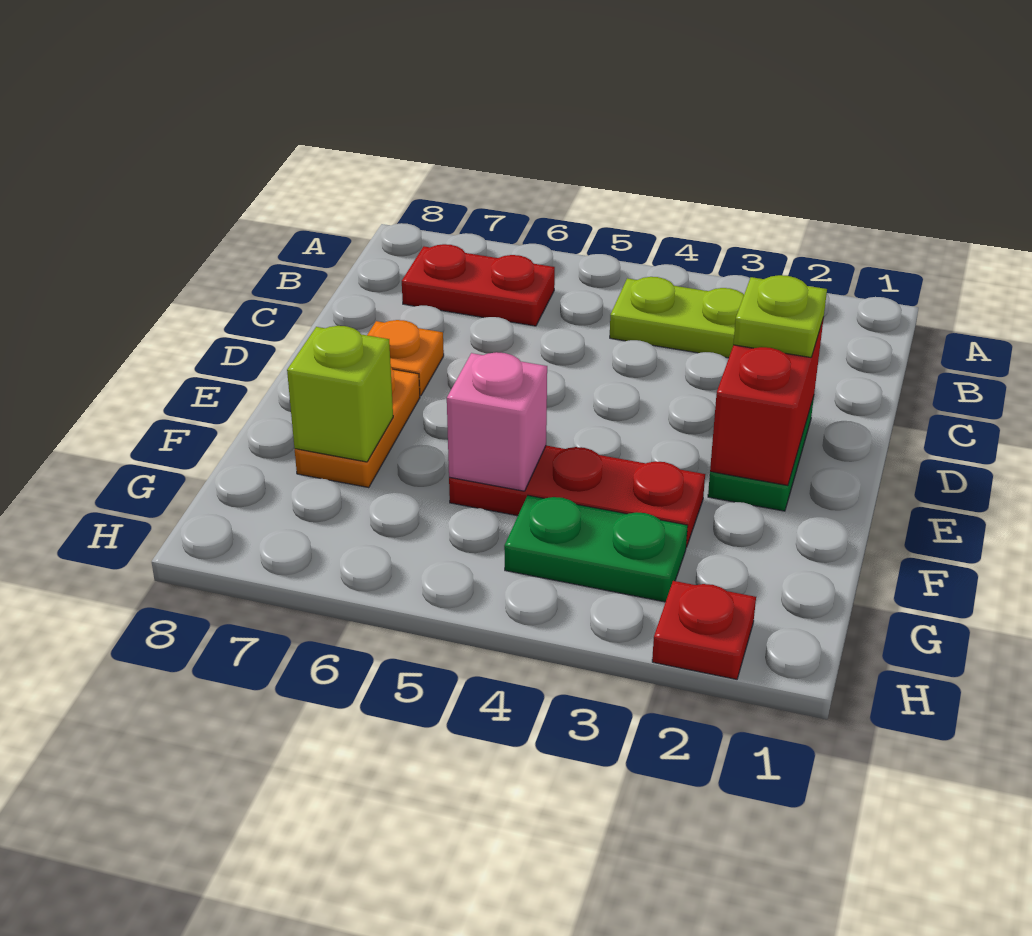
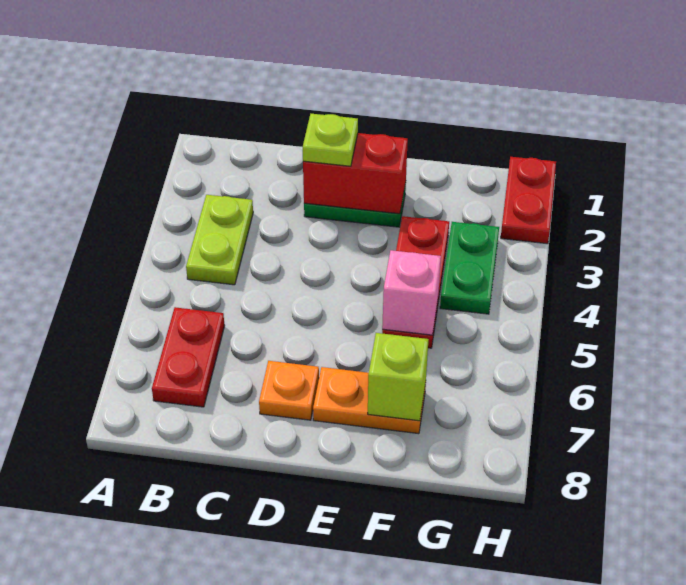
red plate H2 level 1 -> red plate H1:H2 level 1

